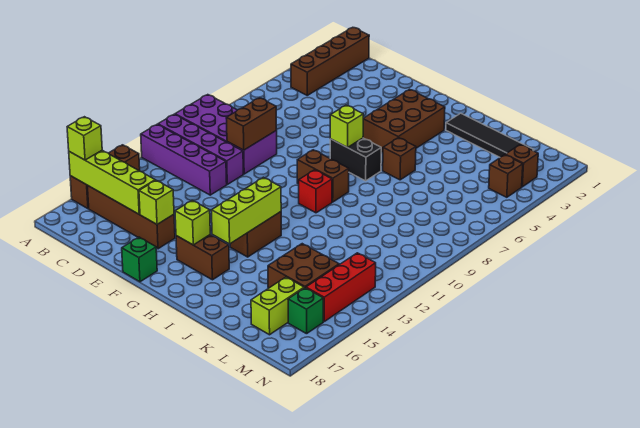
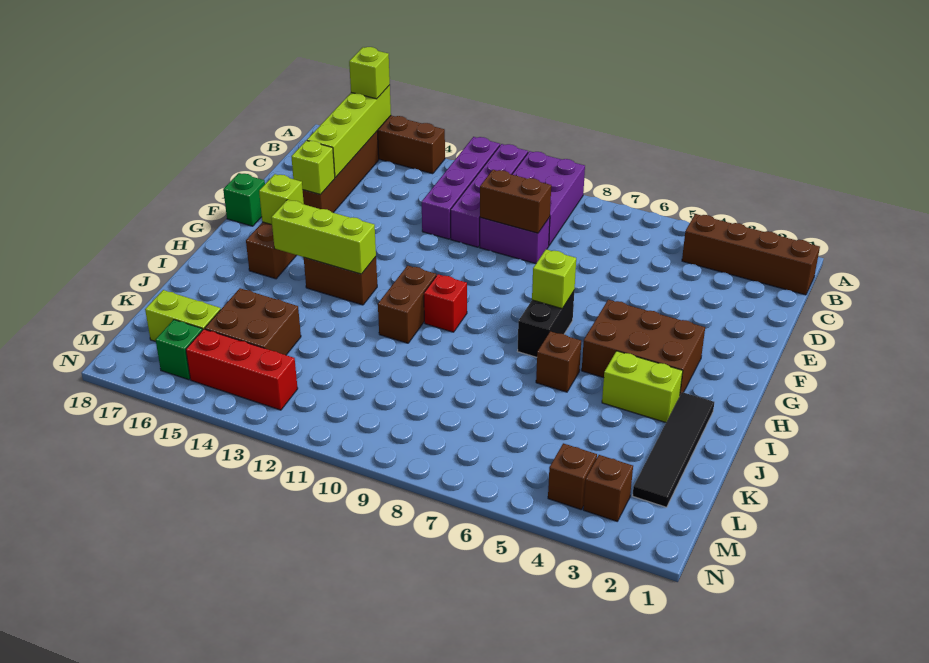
brown brick G9:H9 level 1 -> brown brick H11:I11 level 1
none -> lime brick I3:I4 level 1

